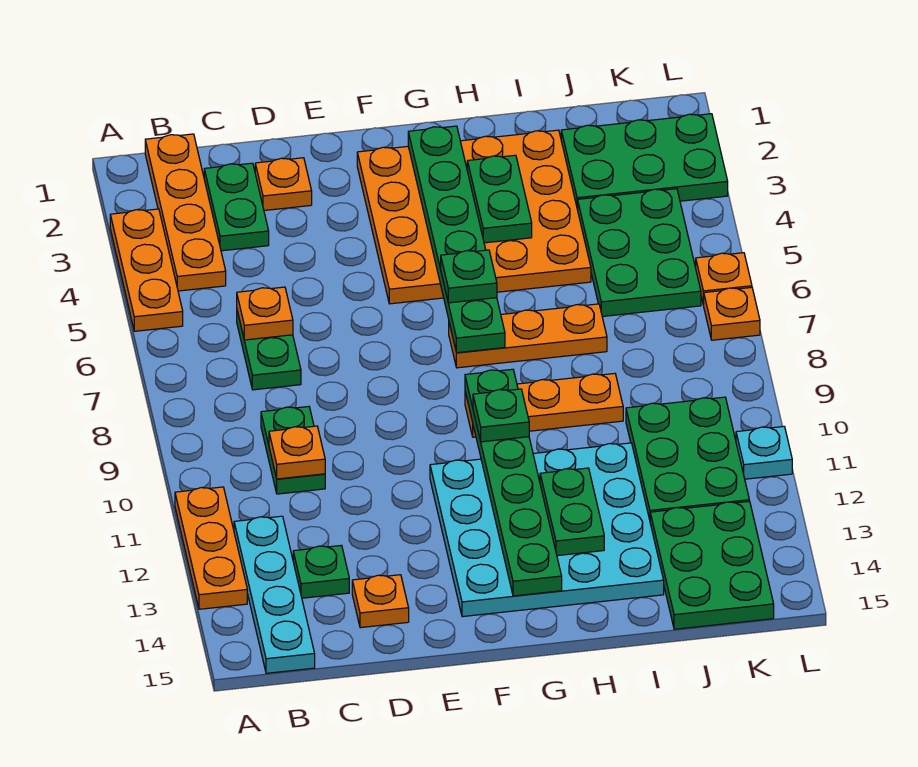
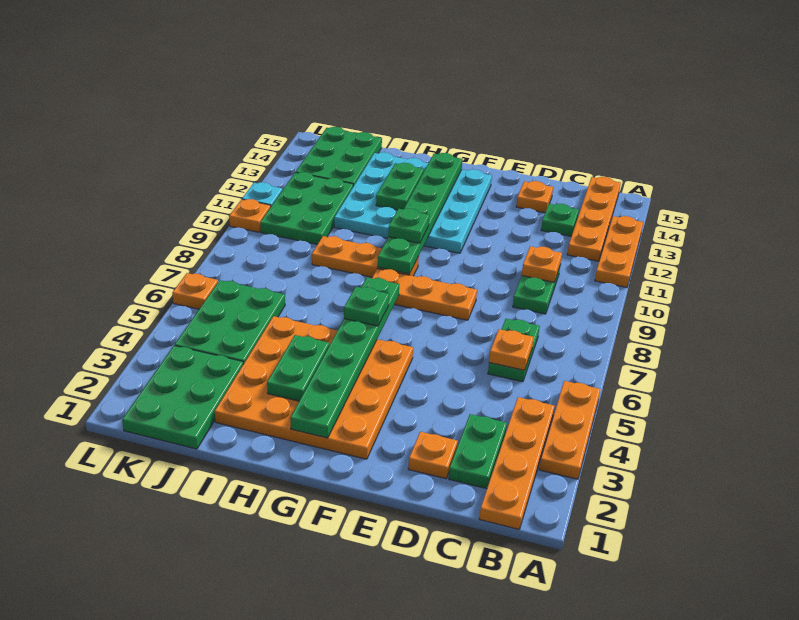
cyan plate B12:B15 level 1 -> orange plate B12:B15 level 1
orange plate G7:I7 level 1 -> orange plate E8:G8 level 1
green plate J2:L3 level 1 -> green plate J1:K3 level 1
orange plate L7 level 1 -> orange plate L10 level 1

